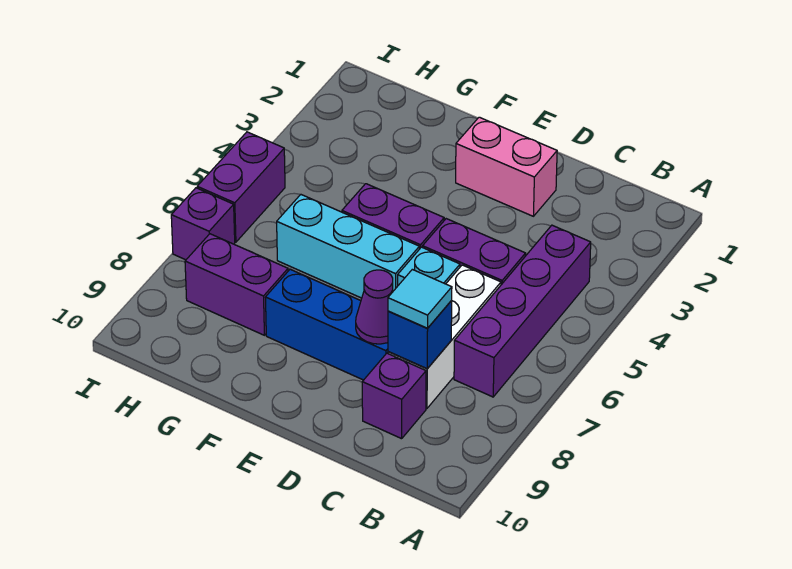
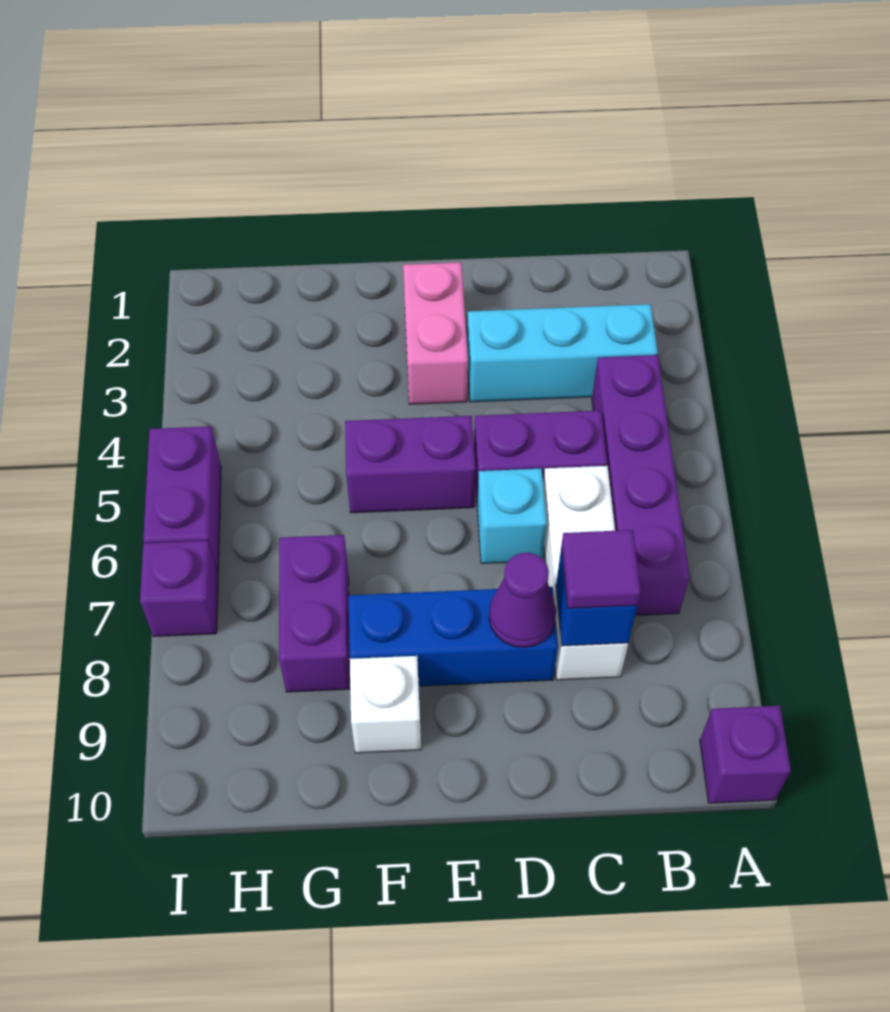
cyan tile C8 level 3 -> purple tile C8 level 3
purple brick C9 level 1 -> purple brick A10 level 1
pink brick D2:E2 level 1 -> pink brick E2:E3 level 1
cyan brick E6:G6 level 1 -> cyan brick B3:D3 level 1
none -> white brick F9 level 1
purple brick G8:H8 level 1 -> purple brick G7:G8 level 1

